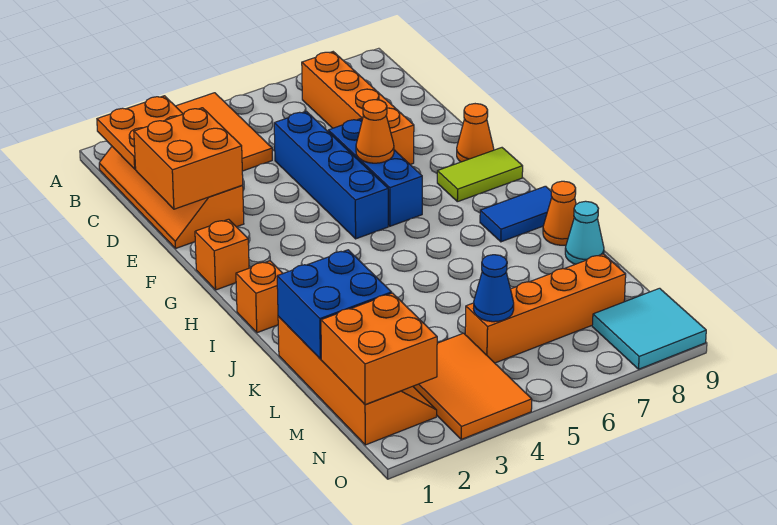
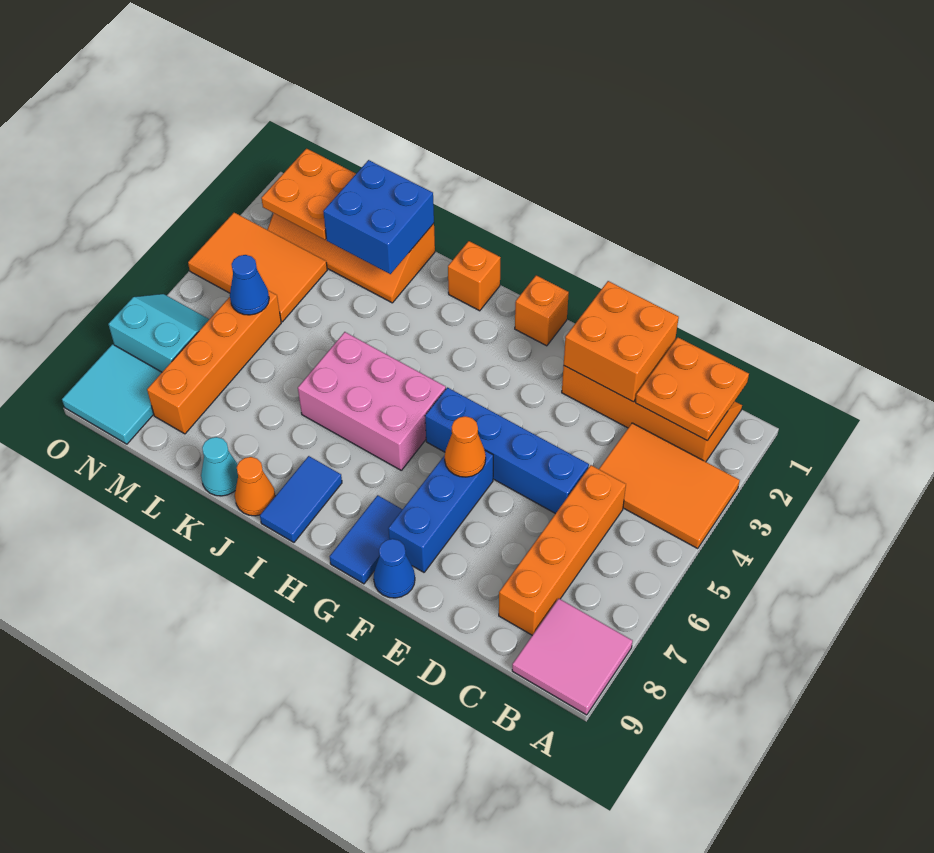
none -> pink tile A8:B9 level 1
orange brick B7:E7 level 1 -> orange brick C5:C8 level 1
blue brick E6:G6 level 1 -> blue brick F6:F8 level 1
orange cone F9 level 1 -> blue cone F9 level 1
lime tile G8:G9 level 1 -> blue tile G8:G9 level 1
none -> pink brick H5:J6 level 1
orange brick M1:N2 level 2 -> orange plate M1:N2 level 2
none -> cyan slope N6:O7 level 1 top 7

